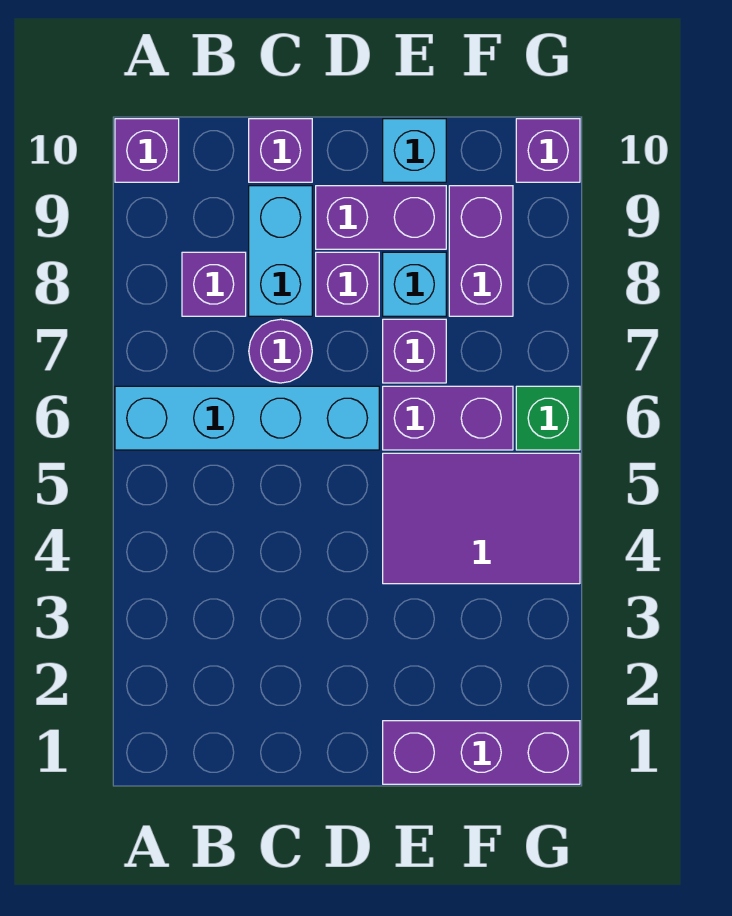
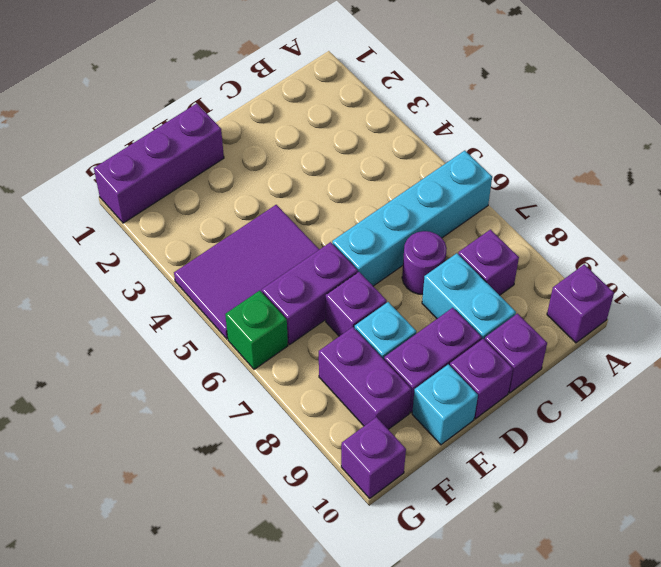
purple brick D8 level 1 -> purple brick D10 level 1

